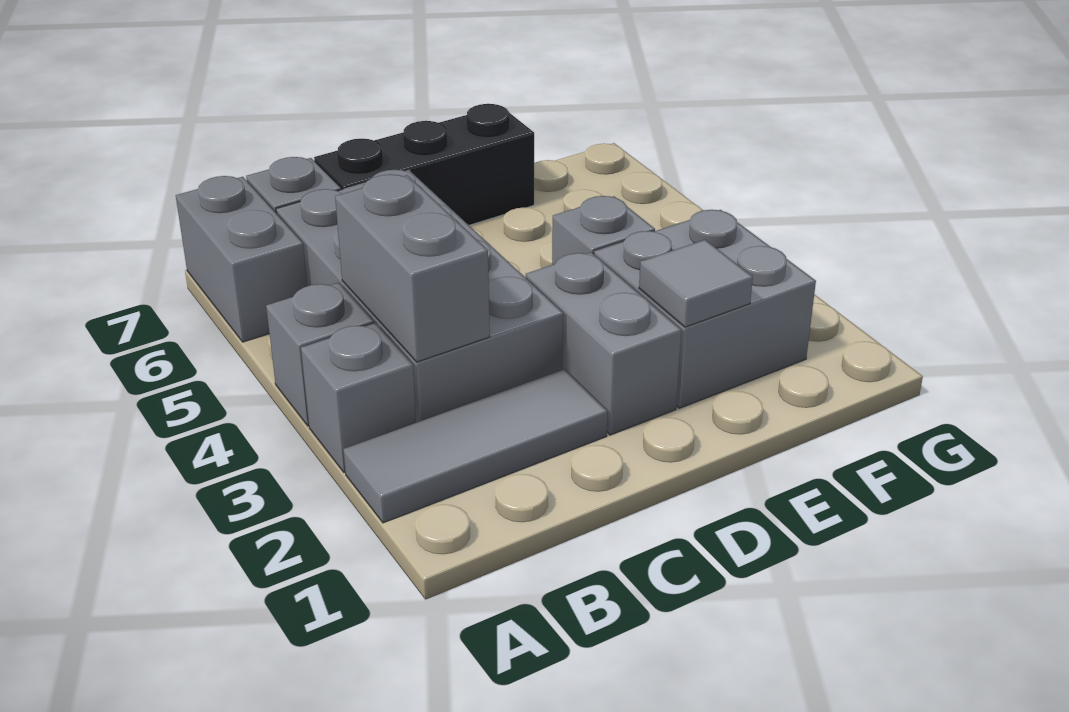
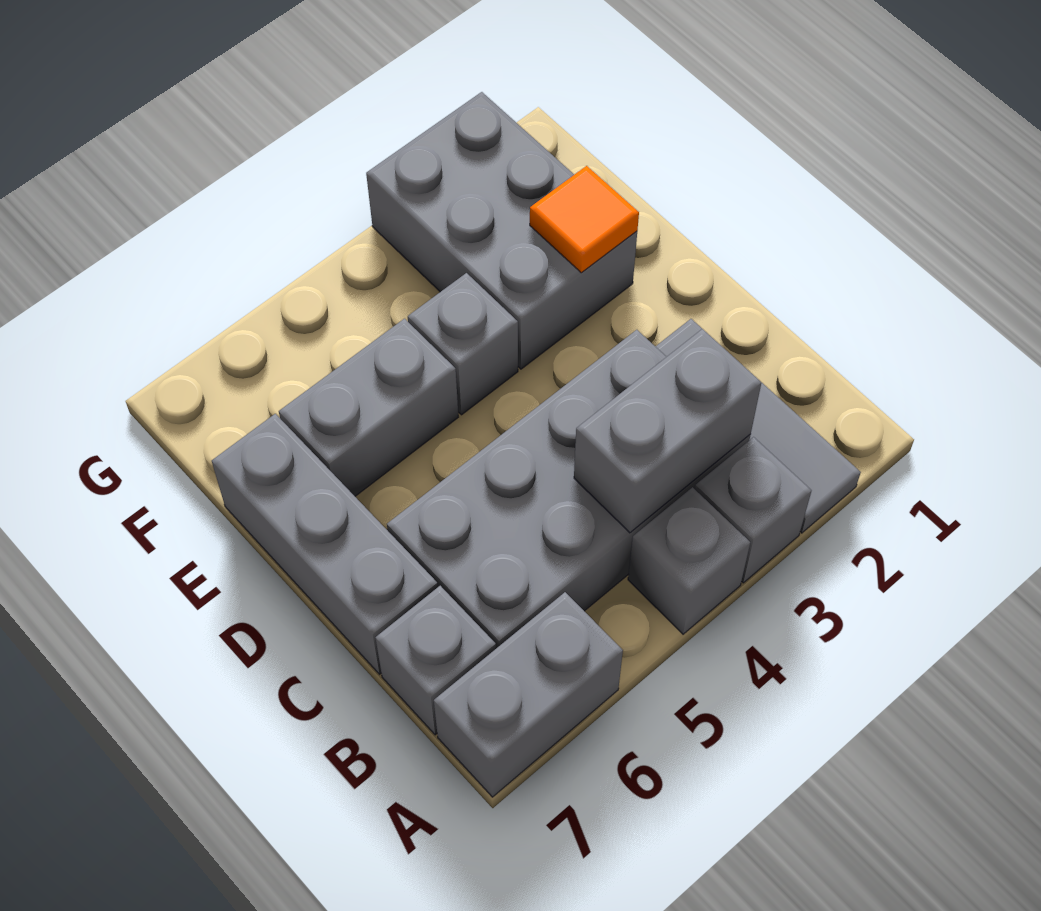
black brick C7:E7 level 1 -> grey brick C7:E7 level 1
grey brick D2:D3 level 1 -> grey brick E5:E6 level 1
grey brick E2:F3 level 1 -> grey brick E2:G3 level 1
grey tile E2 level 2 -> orange tile E2 level 2

